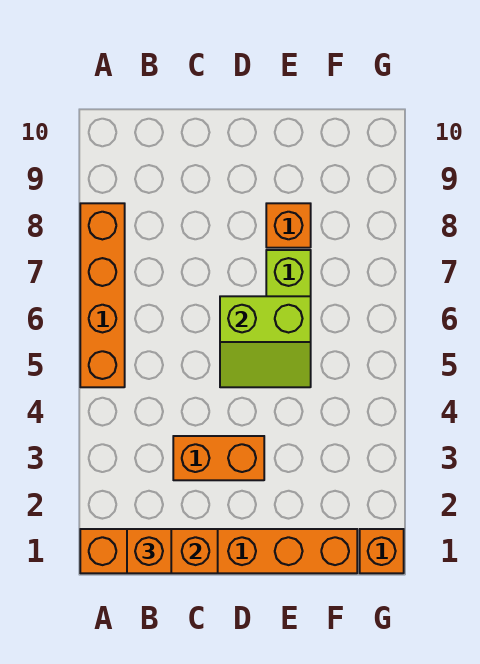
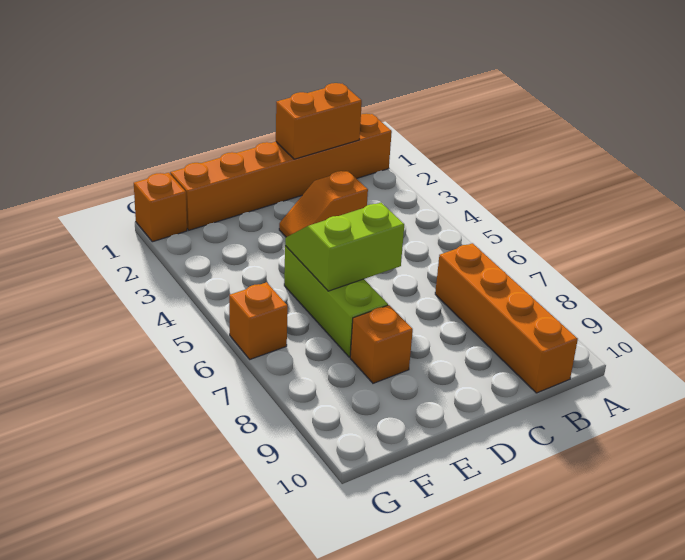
orange brick A5:A8 level 1 -> orange brick B7:B10 level 1
orange brick B1 level 3 -> orange brick G6 level 1
orange brick C3:D3 level 1 -> orange slope C3:D3 level 1 top C

